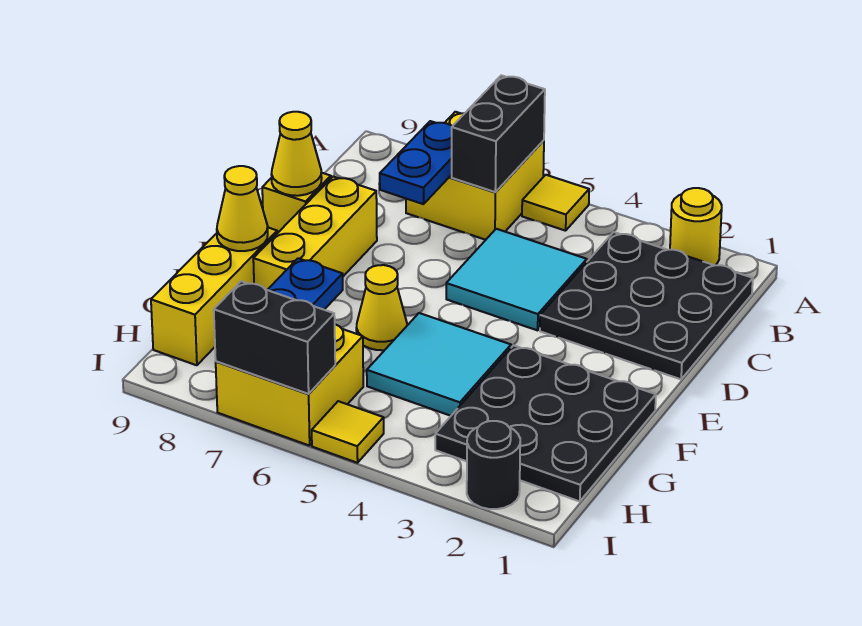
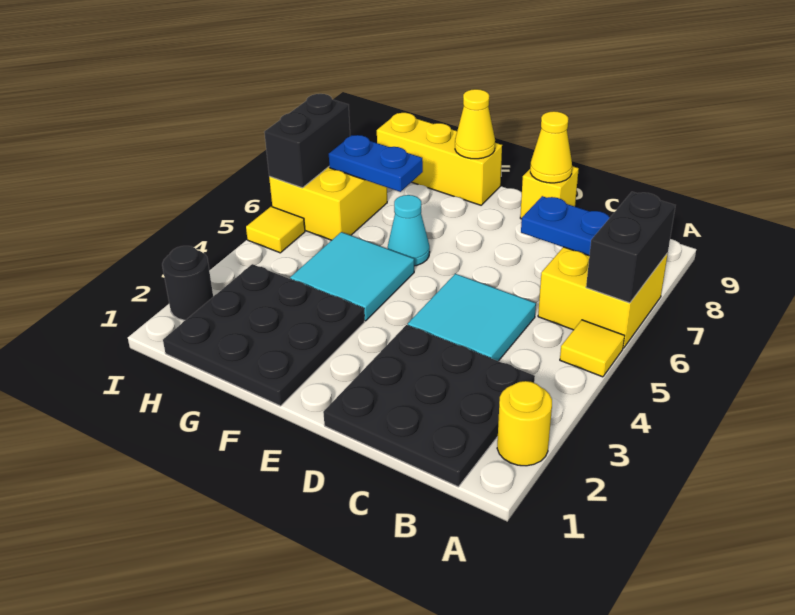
black brick A6:B6 level 2 -> black brick A6:A7 level 2
yellow brick D8:F8 level 1 -> none
yellow cone F6 level 1 -> cyan cone F6 level 1

